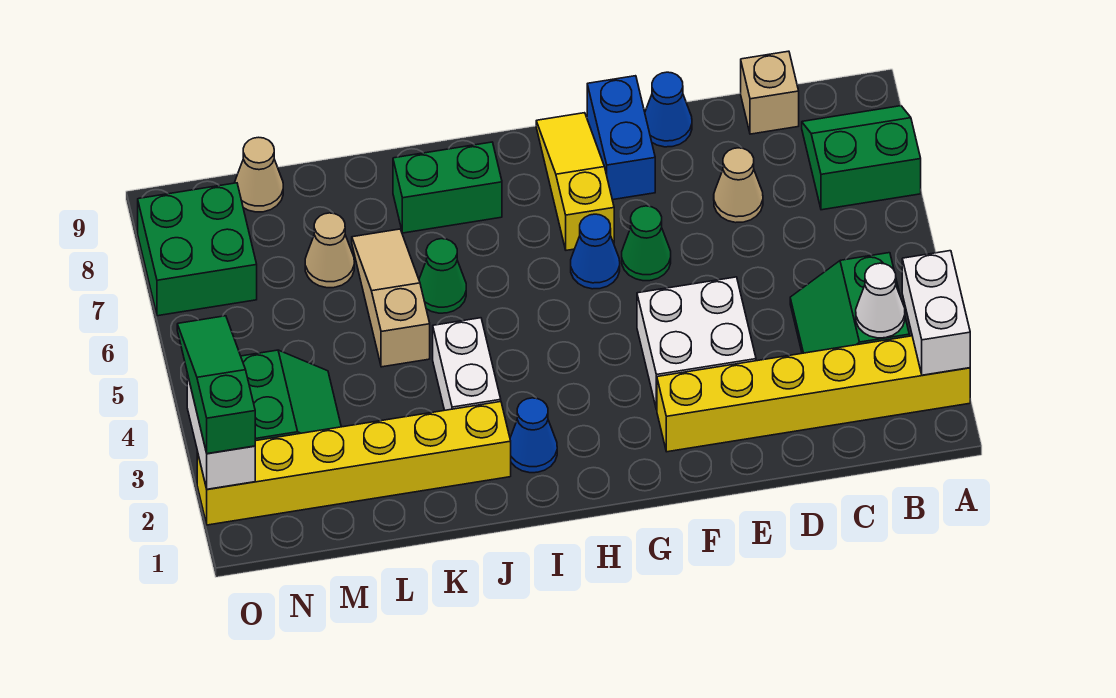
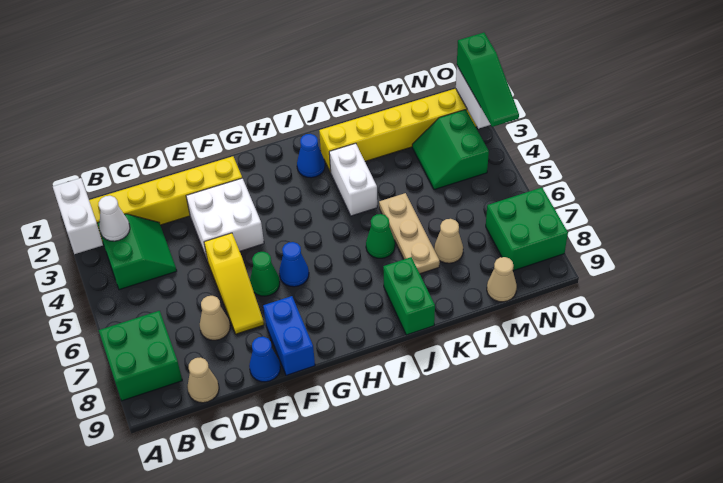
green slope A7:B8 level 1 top 7 -> green brick A7:B8 level 1
tan brick C9 level 1 -> tan cone C9 level 1
yellow slope G7:G9 level 1 top 7 -> yellow slope E5:E7 level 1 top 5
green brick I8:J8 level 1 -> green brick J8:J9 level 1
tan slope K5:K7 level 1 top 5 -> tan plate K5:K7 level 1

